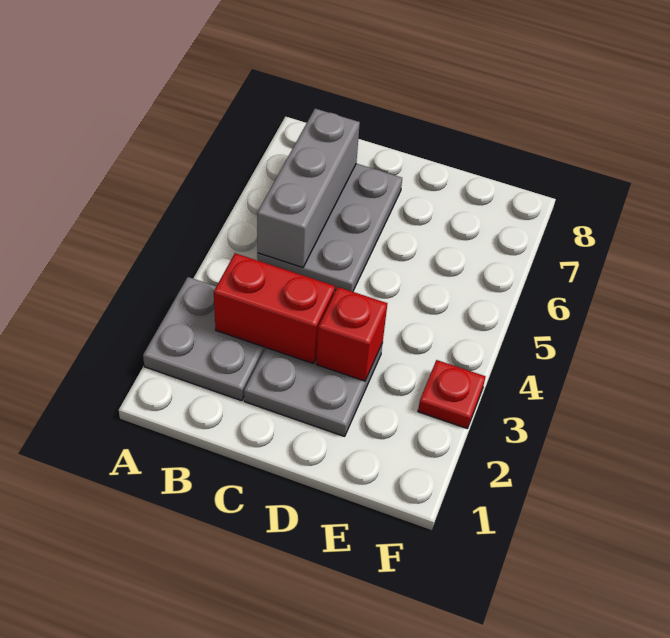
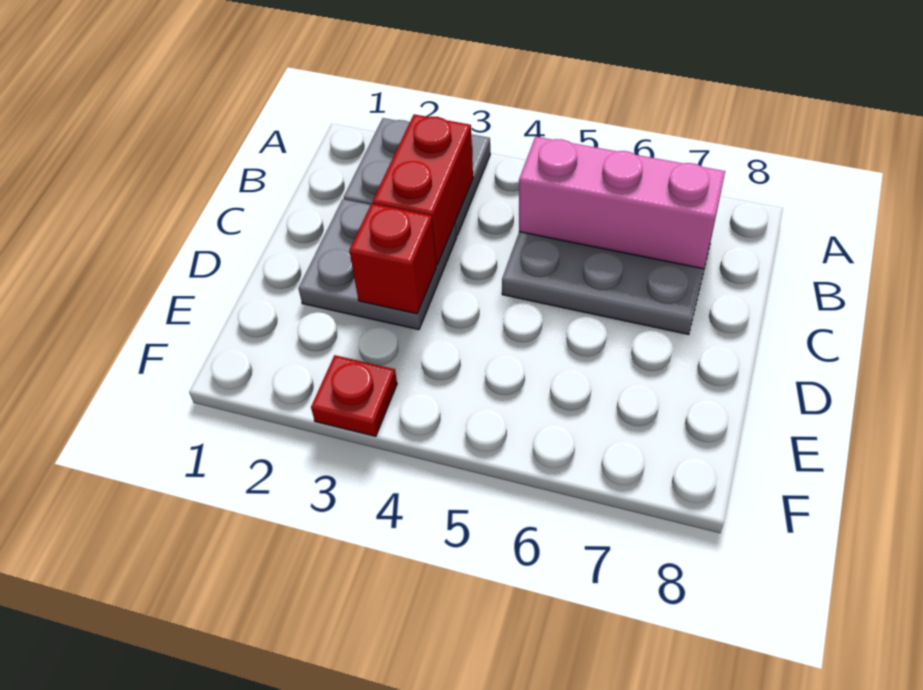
grey brick B5:B7 level 2 -> pink brick B5:B7 level 2

